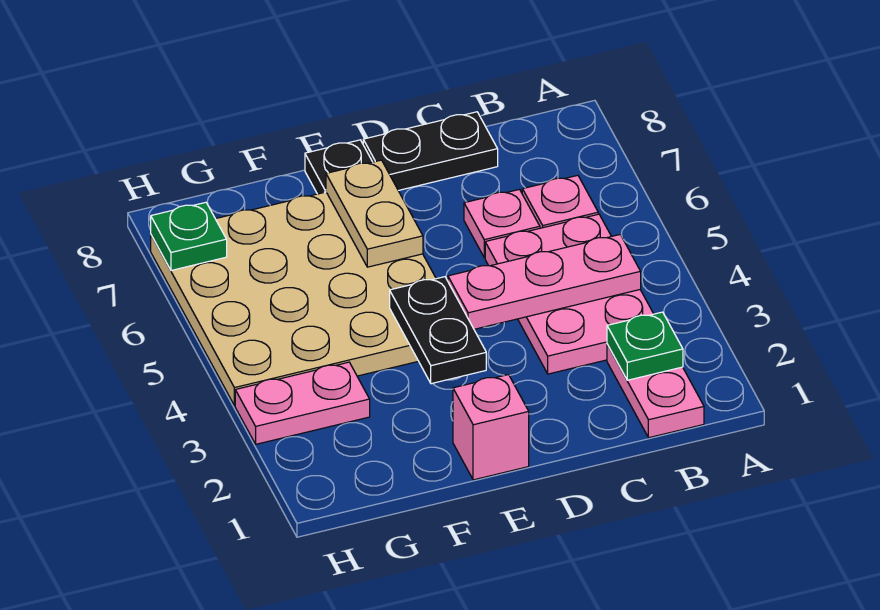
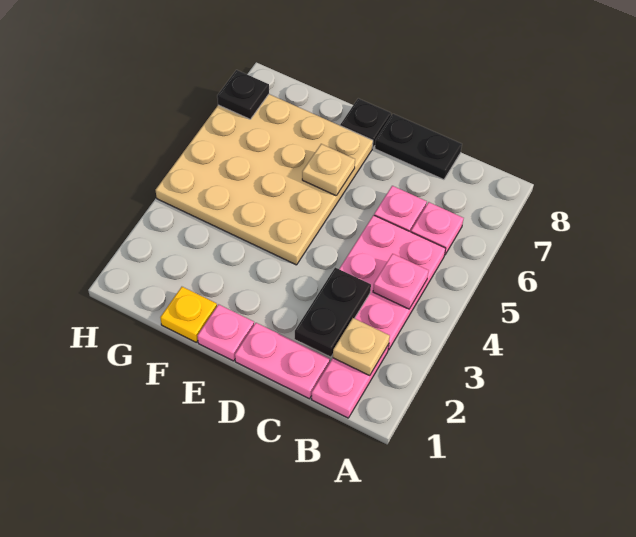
green plate B2 level 2 -> tan plate B2 level 2
pink plate B4:D4 level 2 -> pink plate B4 level 2
pink brick E1 level 1 -> pink plate E1 level 1
black plate E3:E4 level 2 -> black plate C2:C3 level 2
tan plate E6:E7 level 2 -> tan plate E6 level 2
none -> yellow plate F1 level 1
pink plate G3:H3 level 1 -> pink plate C1:D1 level 1
green plate H7 level 2 -> black plate H7 level 2

